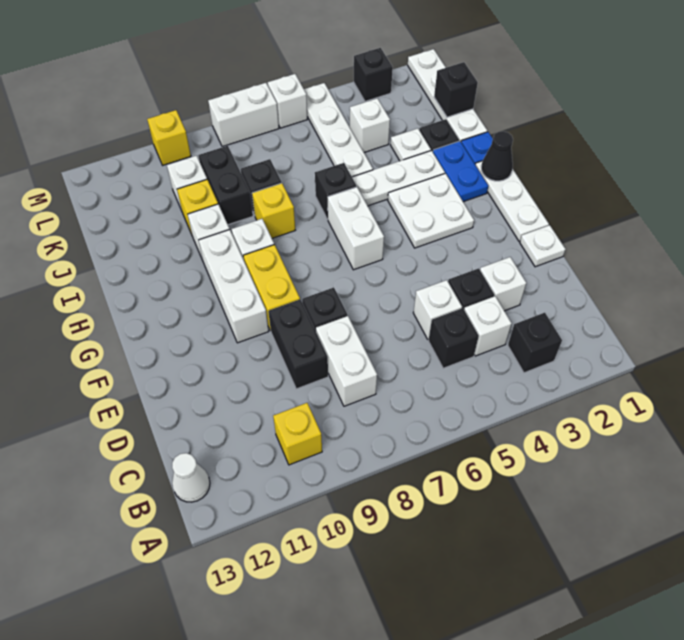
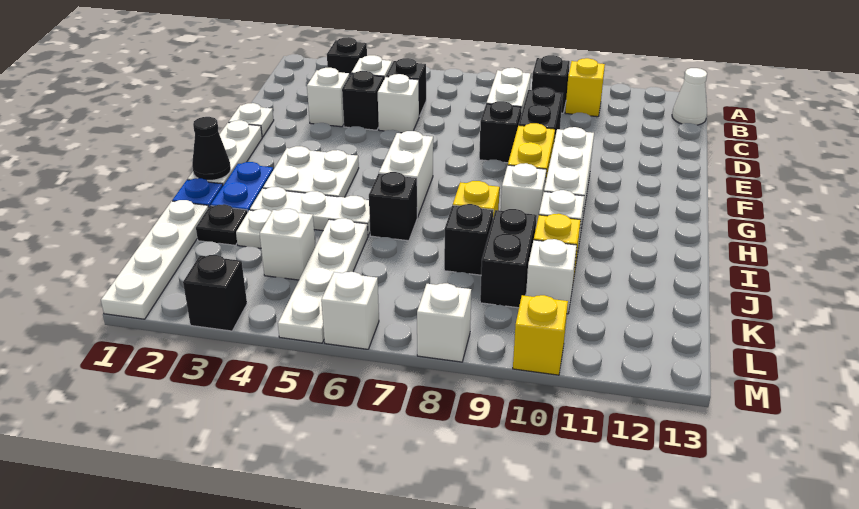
black brick K1 level 2 -> black brick B9 level 1
white brick M7:M8 level 1 -> white brick M8 level 1

